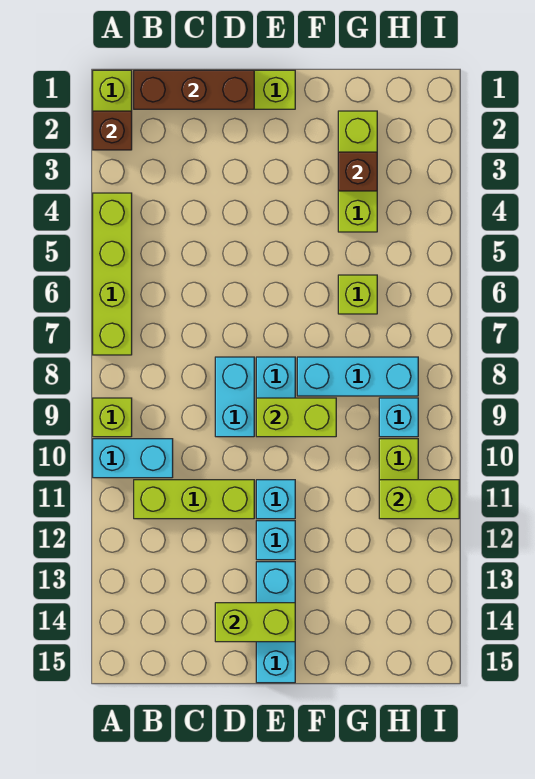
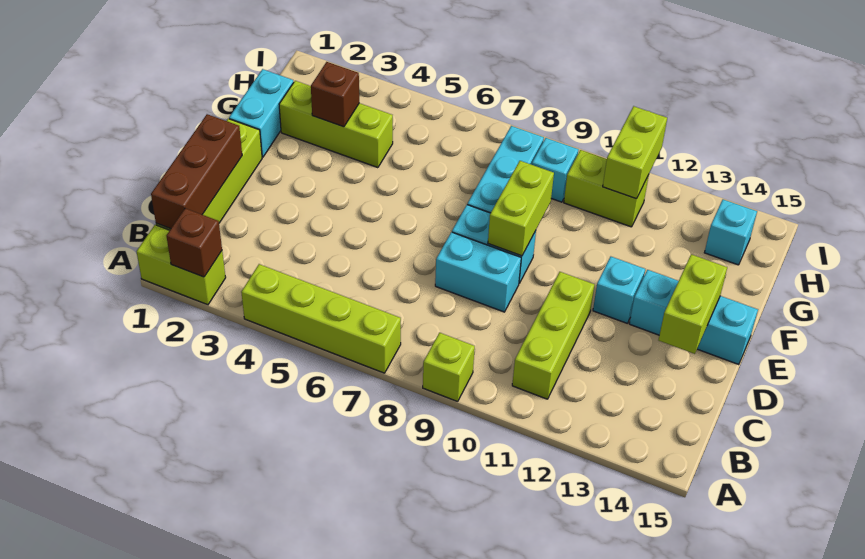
cyan brick A10:B10 level 1 -> cyan brick F1:G1 level 1
cyan brick E11 level 1 -> cyan brick H14 level 1
lime brick G6 level 1 -> none

